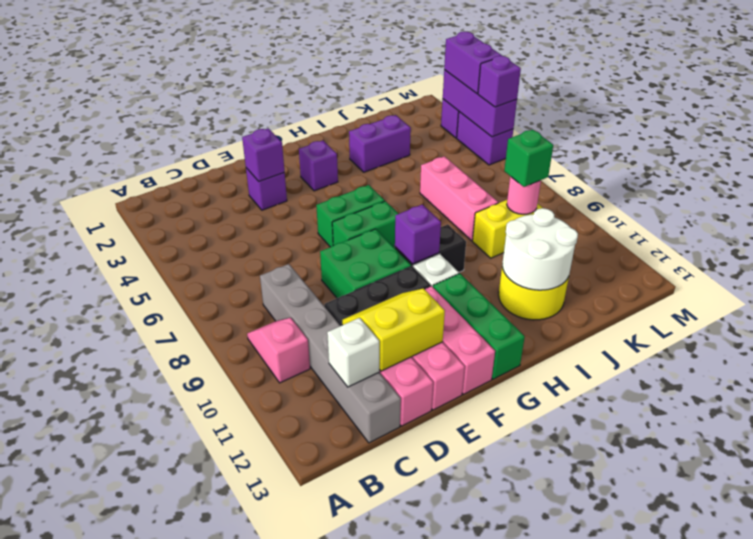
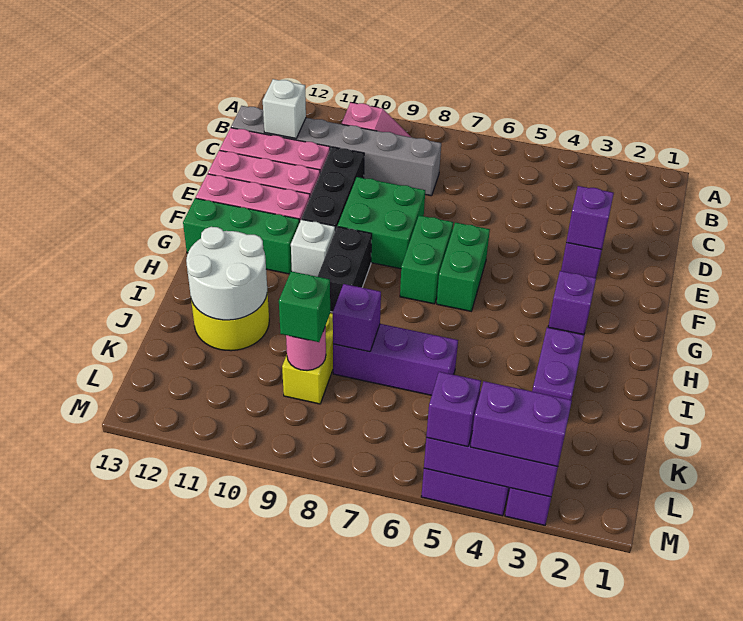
yellow slope D11:E12 level 2 top 12 -> none
purple brick G9 level 2 -> purple brick J8 level 2
pink brick J6:J8 level 1 -> purple brick J6:J8 level 1

